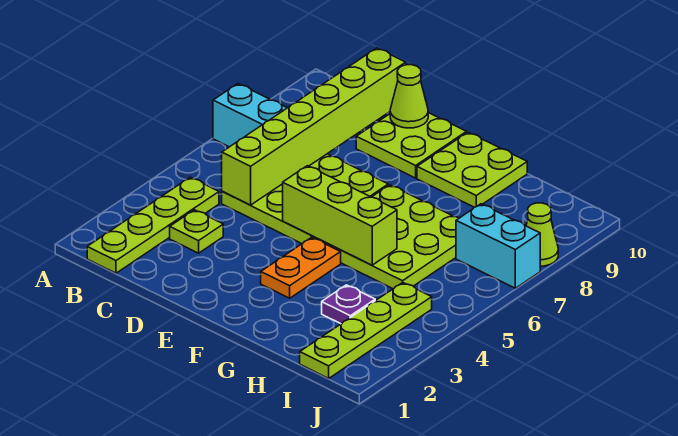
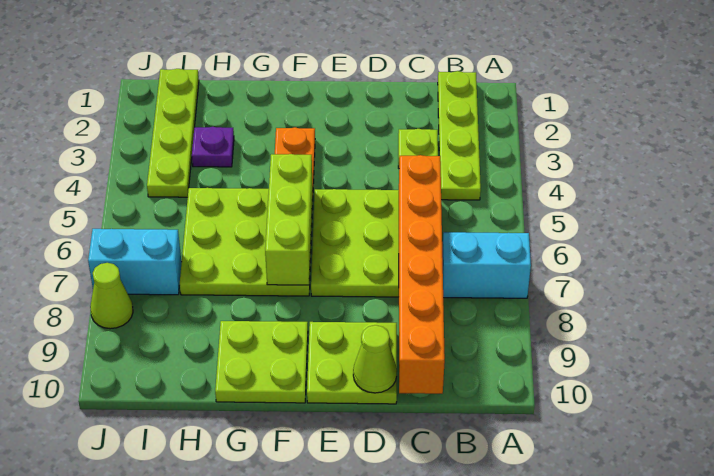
lime brick C5:C10 level 2 -> orange brick C5:C10 level 2
lime brick E5:G5 level 2 -> lime brick F5:F7 level 2

